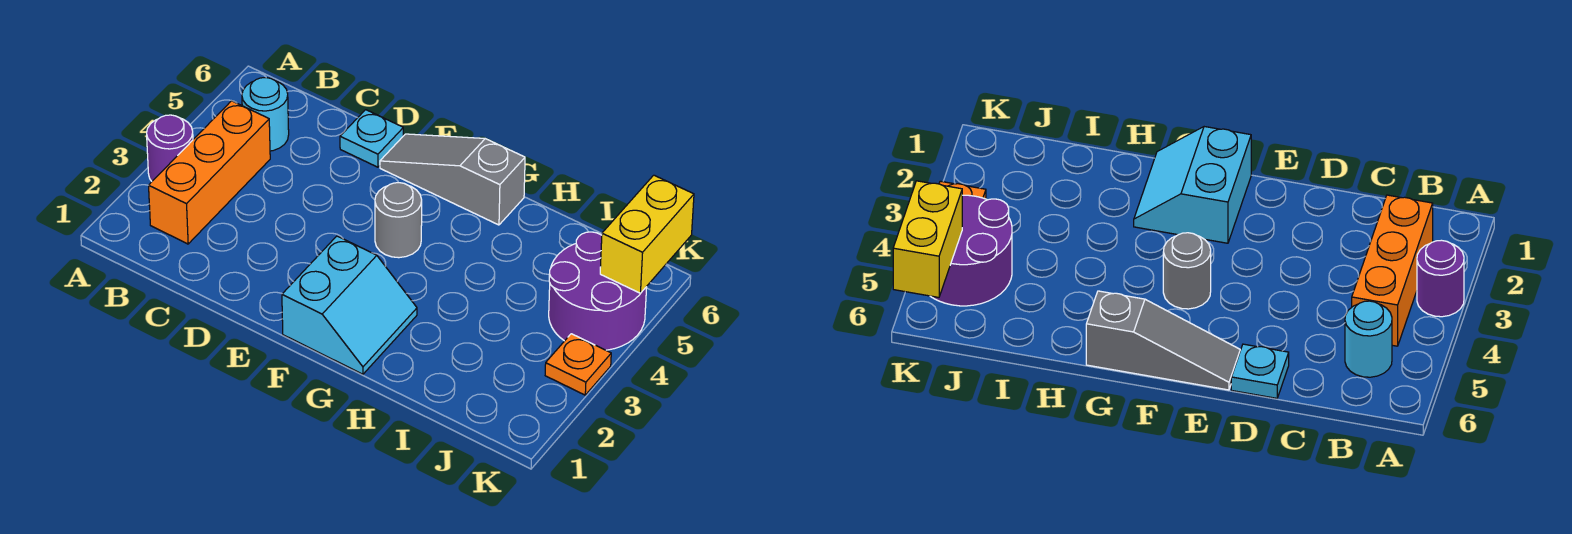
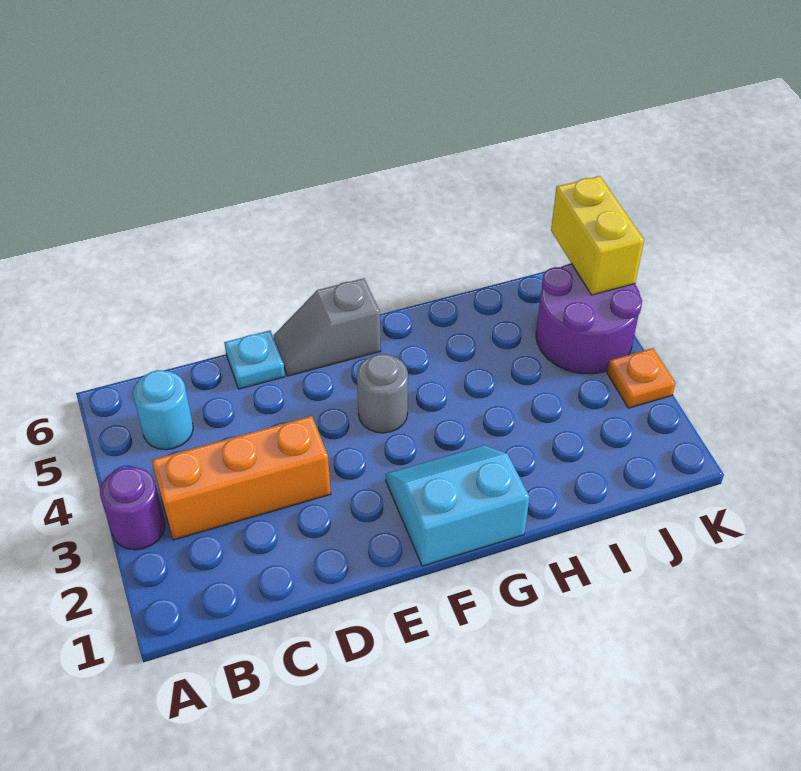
orange brick B2:B4 level 1 -> orange brick B3:D3 level 1
grey slope E6:G6 level 1 top G -> grey slope E6:F6 level 1 top F
cyan slope F1:G2 level 1 top F -> cyan slope F1:G2 level 1 top 1

